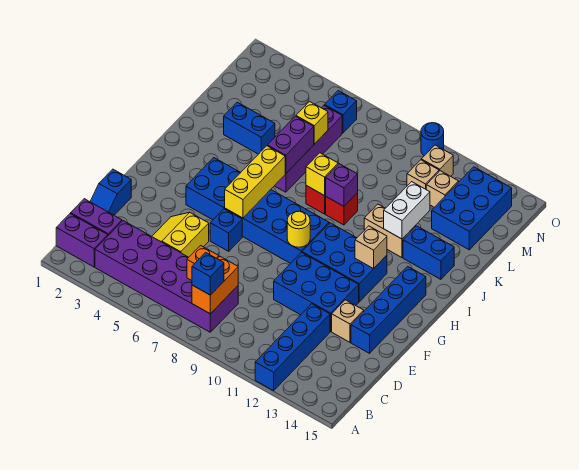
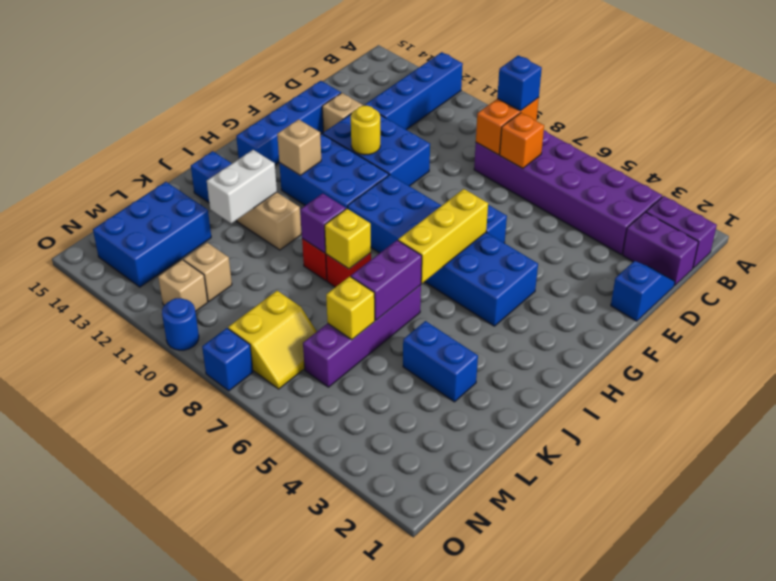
yellow slope D4:E5 level 1 top 5 -> yellow slope M7:N8 level 1 top 8
yellow round brick G9 level 2 -> yellow round brick F11 level 2
tan brick M12 level 1 -> none
blue brick N6 level 1 -> blue brick O8 level 1

